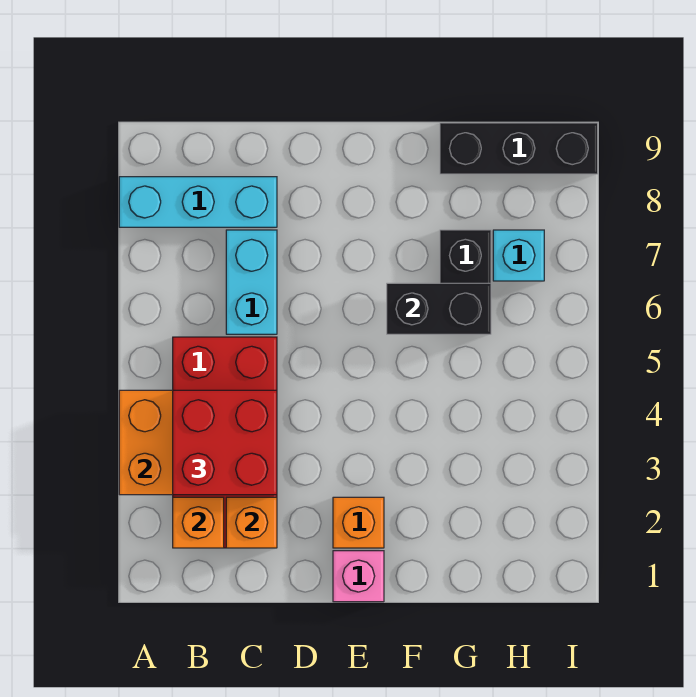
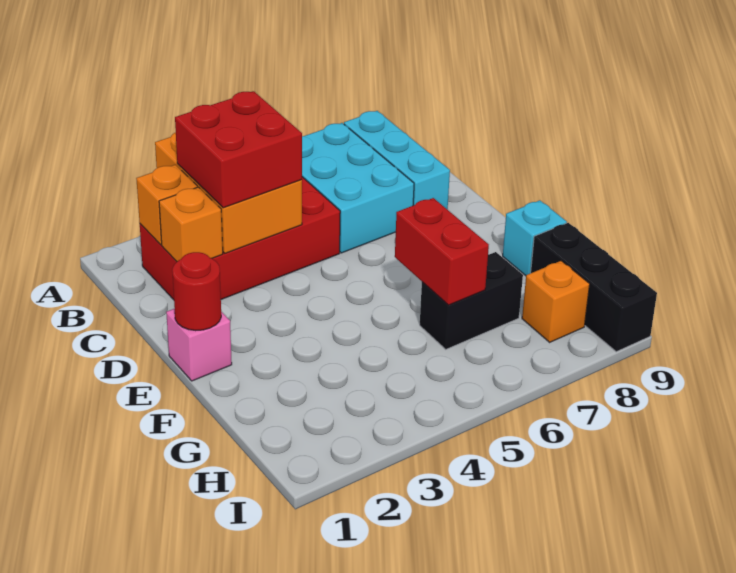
cyan brick C6:C7 level 1 -> cyan brick A6:C7 level 1
none -> red round brick E1 level 2
orange brick E2 level 1 -> orange brick H8 level 1
black brick F6:G6 level 2 -> red brick F6:G6 level 2
cyan brick H7 level 1 -> cyan brick F9 level 1

